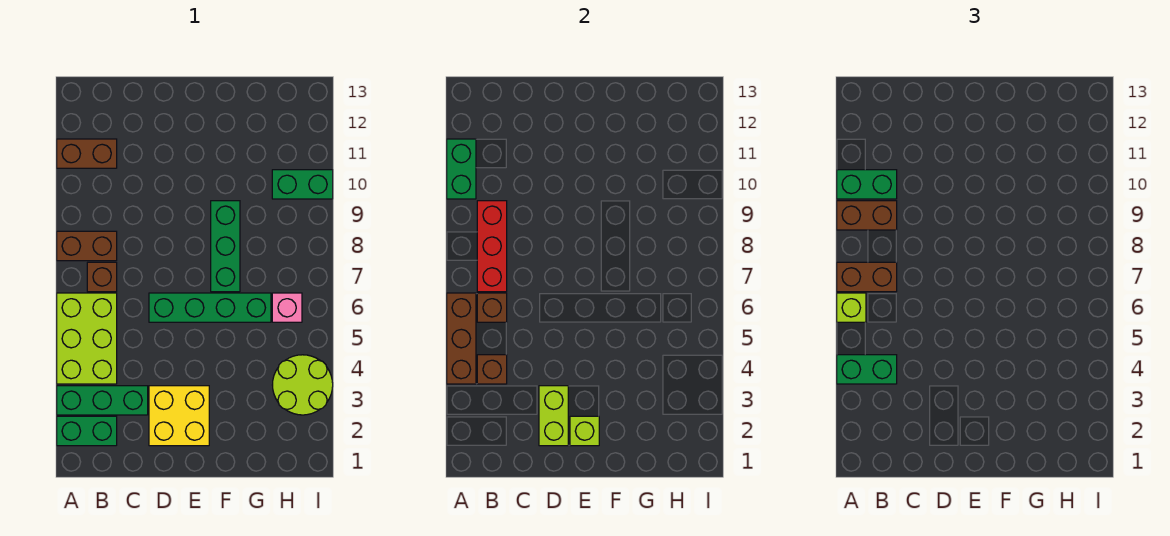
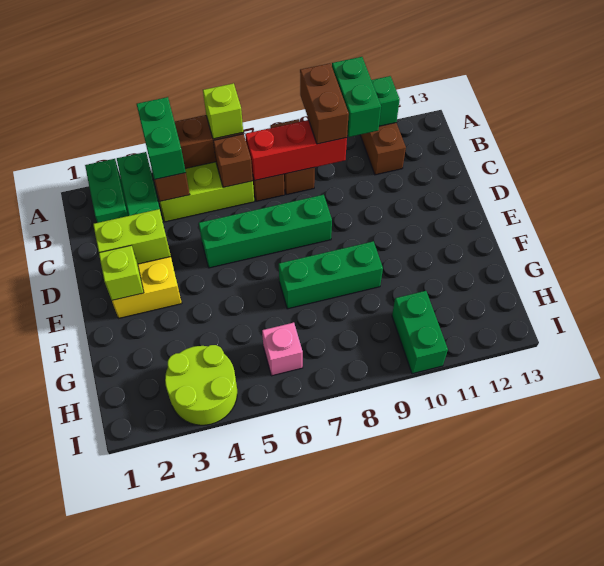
brown brick A7:B7 level 3 -> none
green brick D6:G6 level 1 -> green brick D5:D8 level 1

